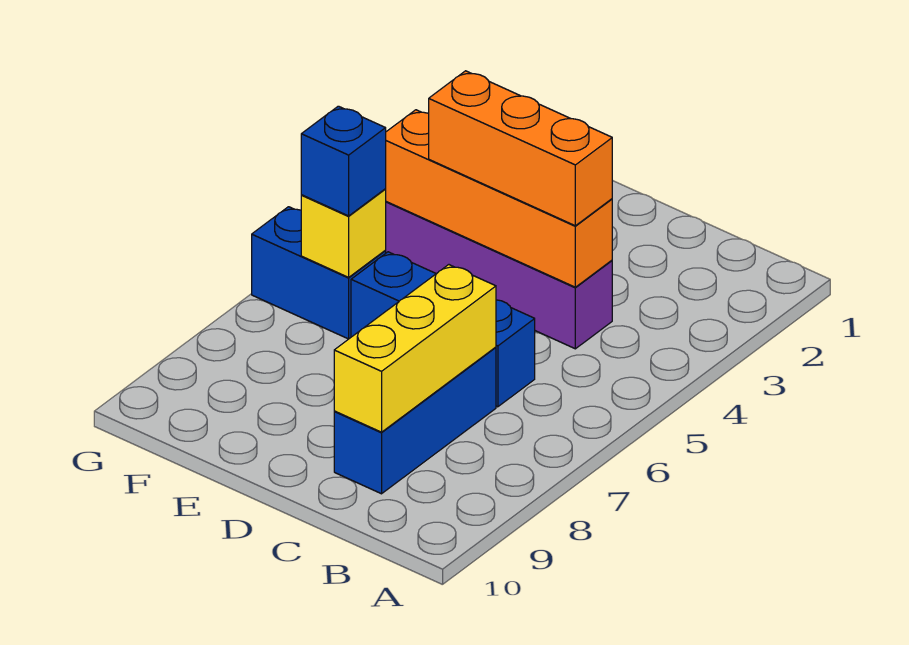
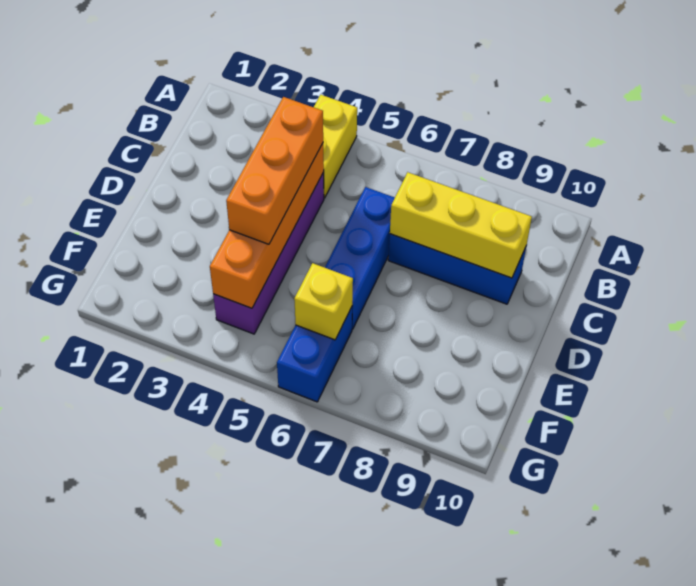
none -> yellow brick A4:B4 level 1
blue brick F6 level 3 -> none

